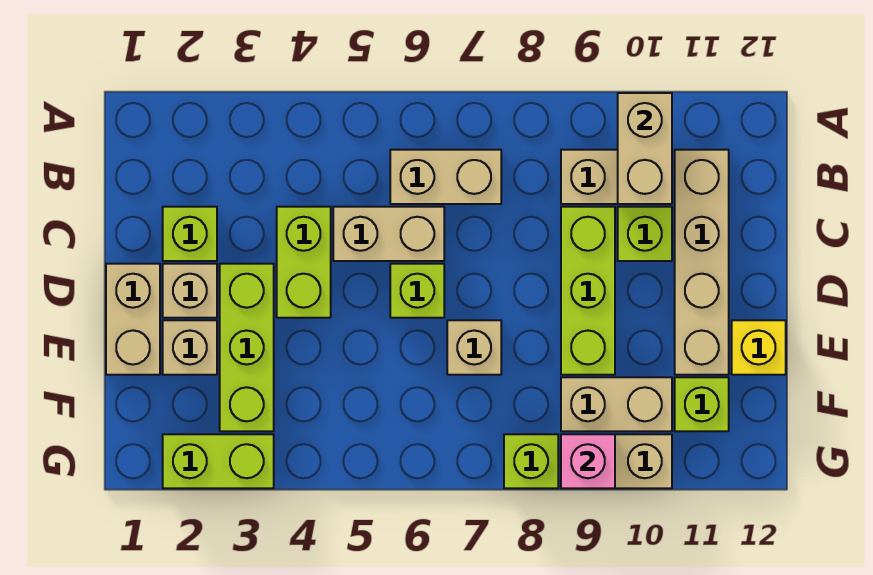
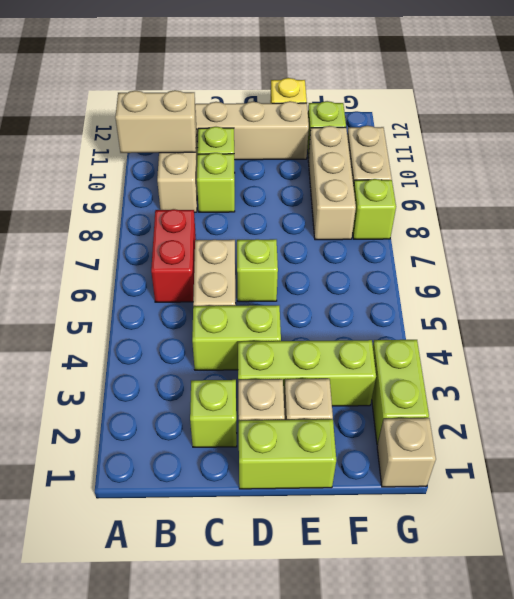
tan brick B6:B7 level 1 -> red brick B6:B7 level 1
lime brick C9:E9 level 1 -> lime brick C9 level 1
tan brick D1:E1 level 1 -> lime brick D1:E1 level 1
tan brick E7 level 1 -> tan brick G1 level 1
tan brick F9:F10 level 1 -> tan brick F8:F10 level 1
pink brick G9 level 2 -> none

